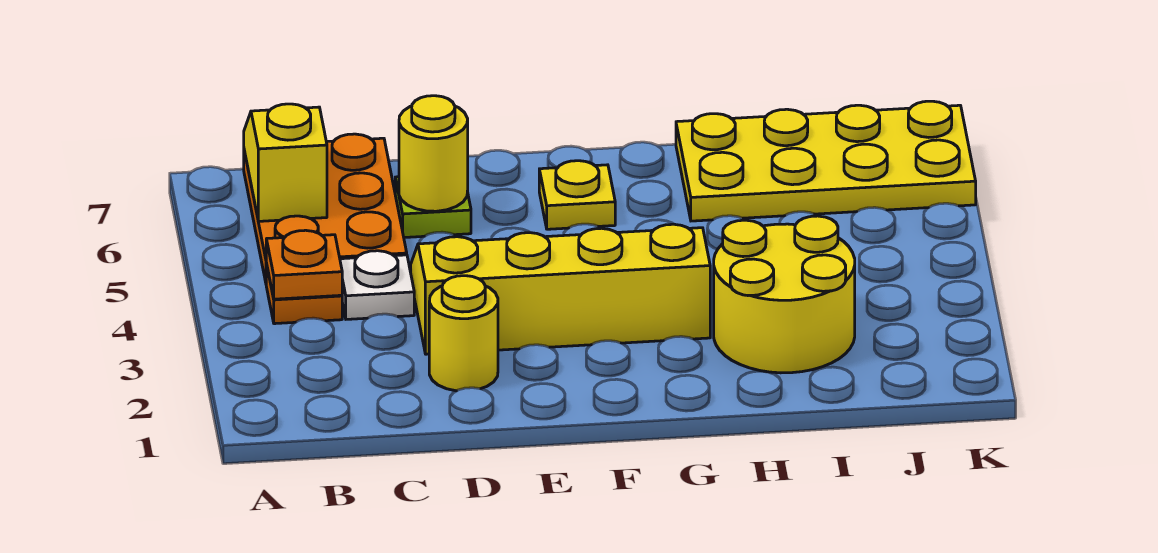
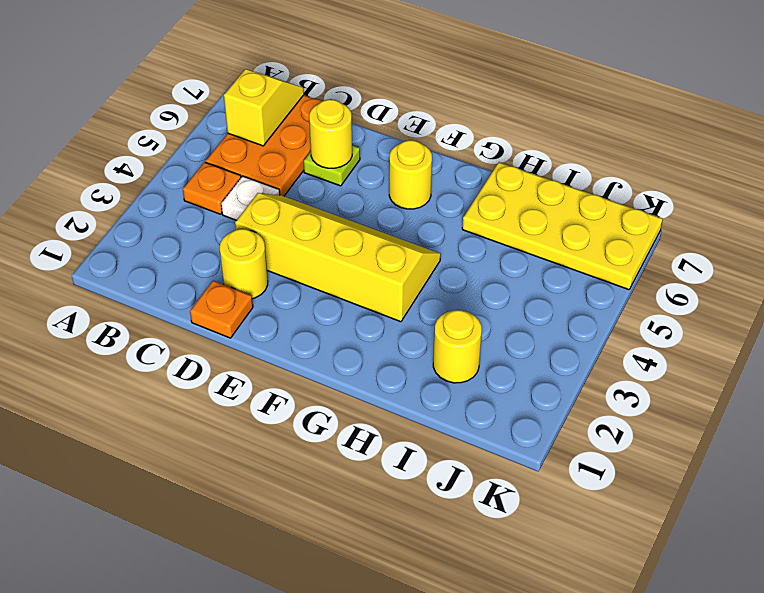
orange plate B4 level 2 -> orange plate D1 level 1
yellow plate F6 level 1 -> yellow round brick F6 level 1
yellow round brick H2:I3 level 1 -> yellow round brick I2 level 1

